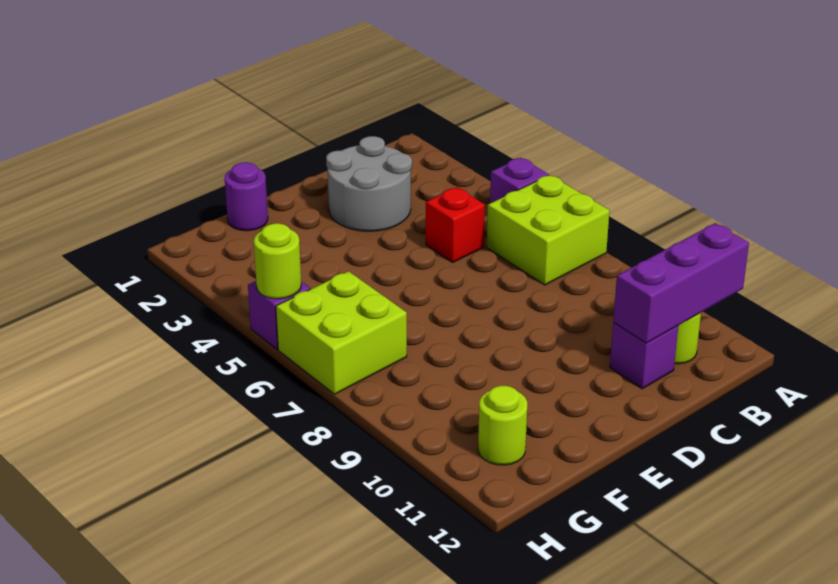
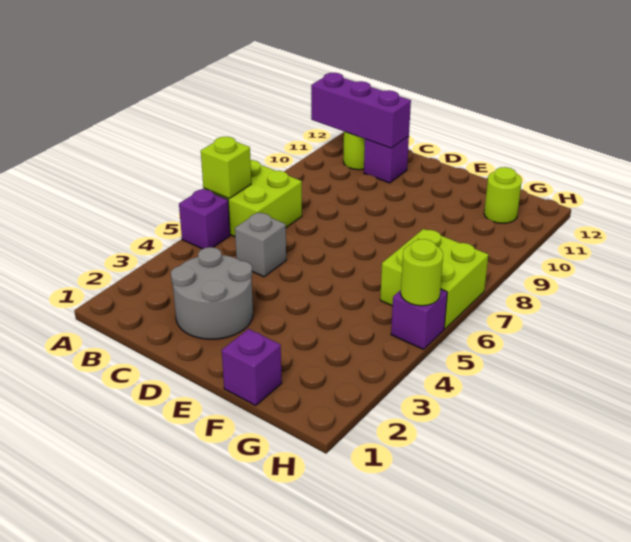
none -> lime brick A6 level 2
red brick C5 level 1 -> grey brick C5 level 1
purple round brick F1 level 1 -> purple brick F1 level 1

